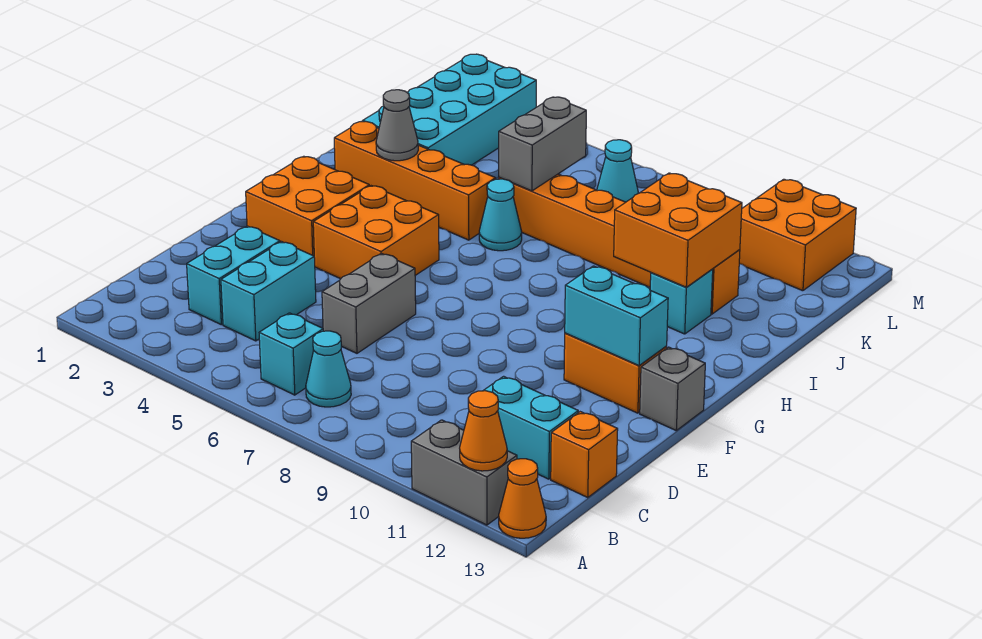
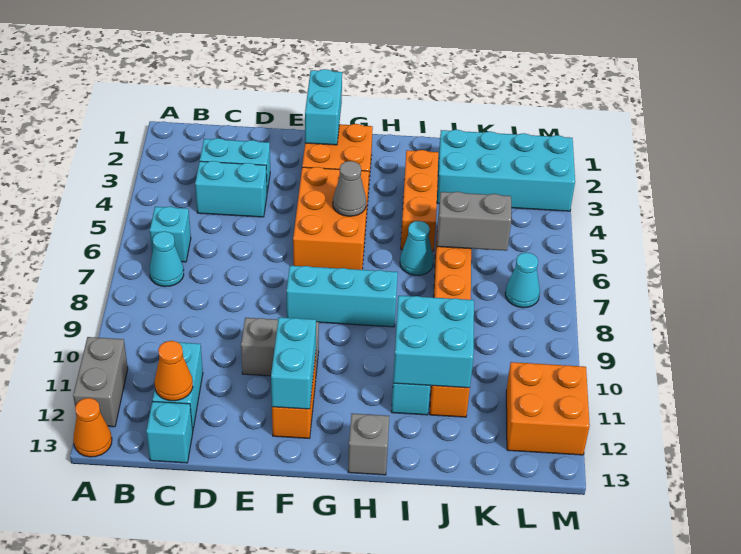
orange cone A12 level 2 -> orange cone C12 level 2
orange brick C13 level 1 -> cyan brick C13 level 1
grey brick D6:E6 level 1 -> grey brick E10:F10 level 1
none -> cyan brick F1:F2 level 2
orange brick F4:G5 level 1 -> orange brick F4:G6 level 1
none -> cyan brick F8:H8 level 1
grey brick F13 level 1 -> grey brick H13 level 1
orange brick I2:I5 level 1 -> orange brick I3:I5 level 1
grey cone I3 level 2 -> grey cone G5 level 2
orange brick I10:J11 level 2 -> cyan brick I10:J11 level 2

